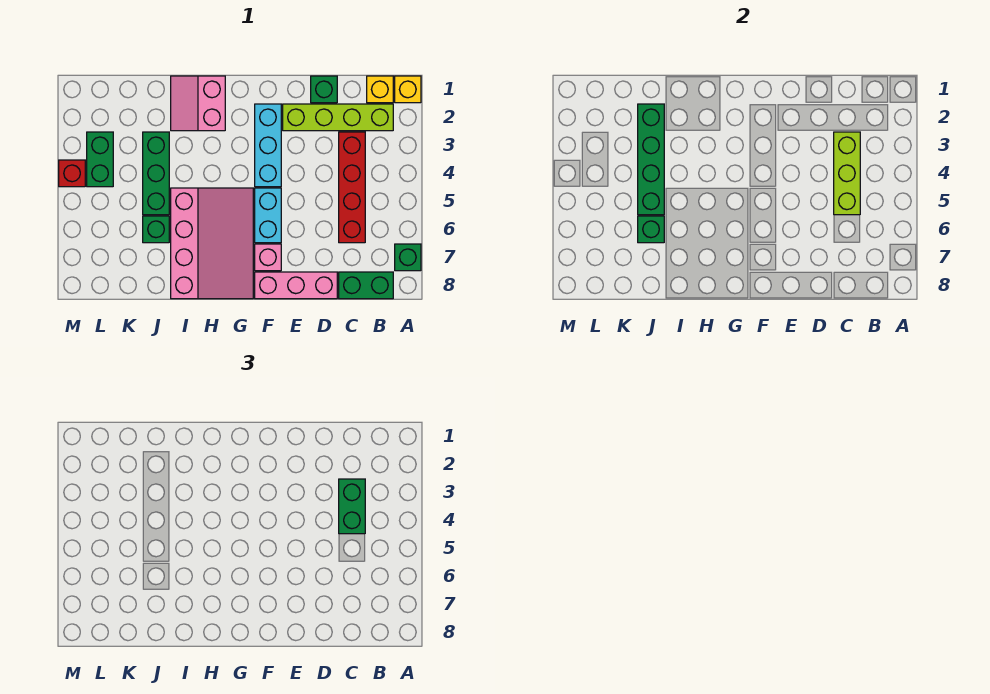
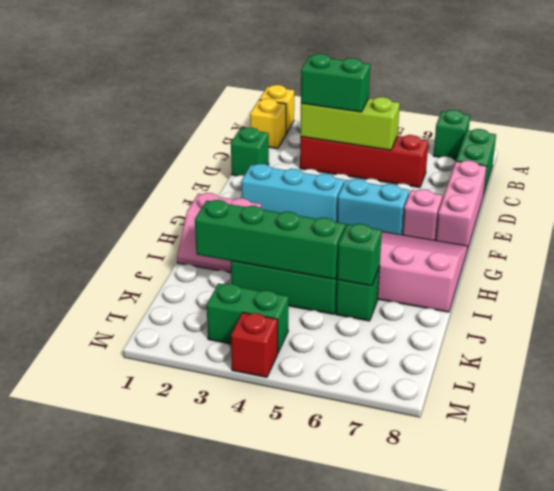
lime brick B2:E2 level 1 -> none

